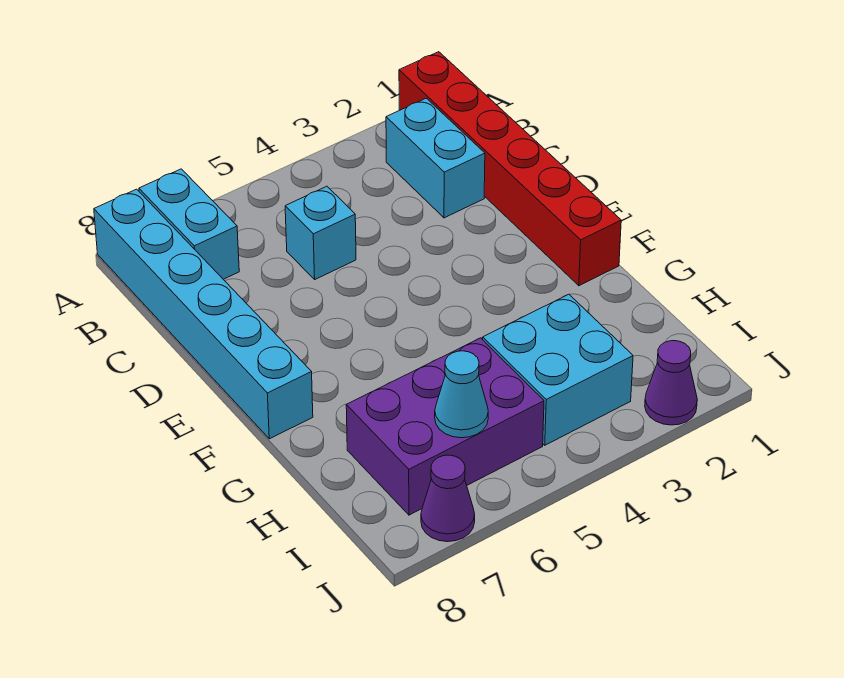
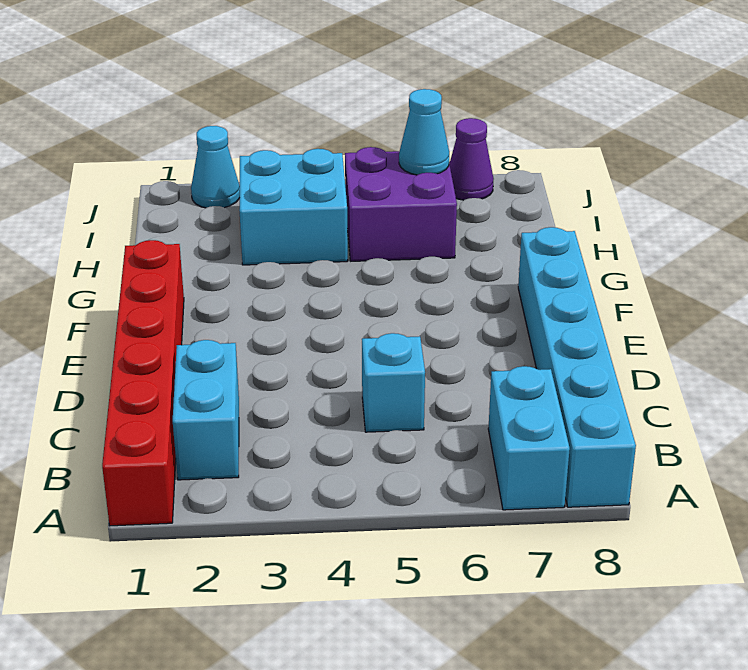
purple brick H5:I7 level 1 -> purple brick H5:I6 level 1
purple cone J2 level 1 -> cyan cone J2 level 1

